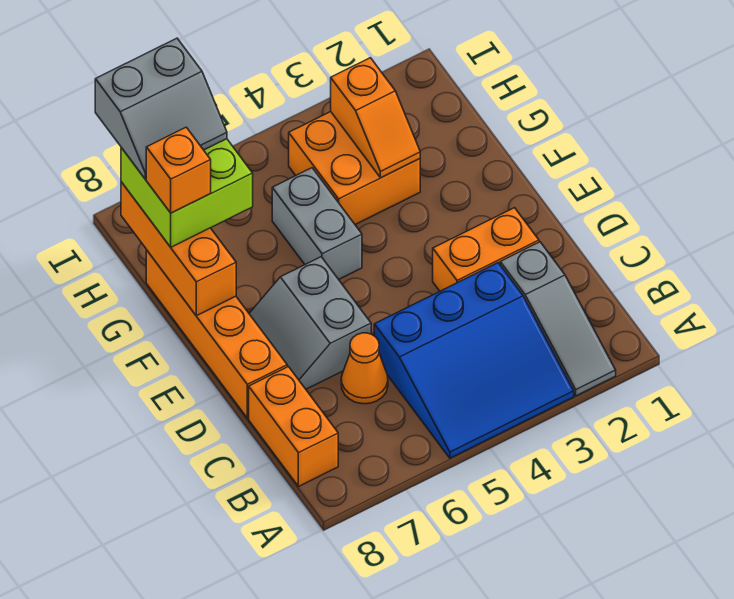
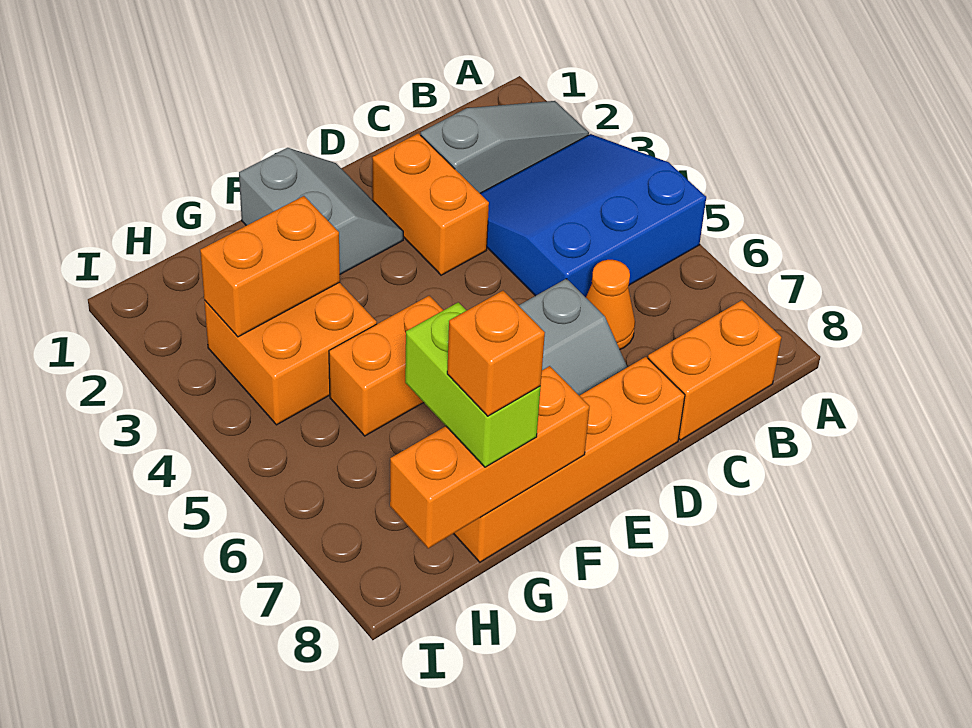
blue slope A3:C5 level 1 top C -> blue slope A3:C5 level 1 top 5
grey brick F5:G5 level 1 -> orange brick F5:G5 level 1
orange slope G3:H3 level 2 top H -> orange brick G3:H3 level 2
lime brick G7:H8 level 3 -> lime brick G7:G8 level 3
grey slope H7:I8 level 4 top I -> grey slope E1:F2 level 1 top F

